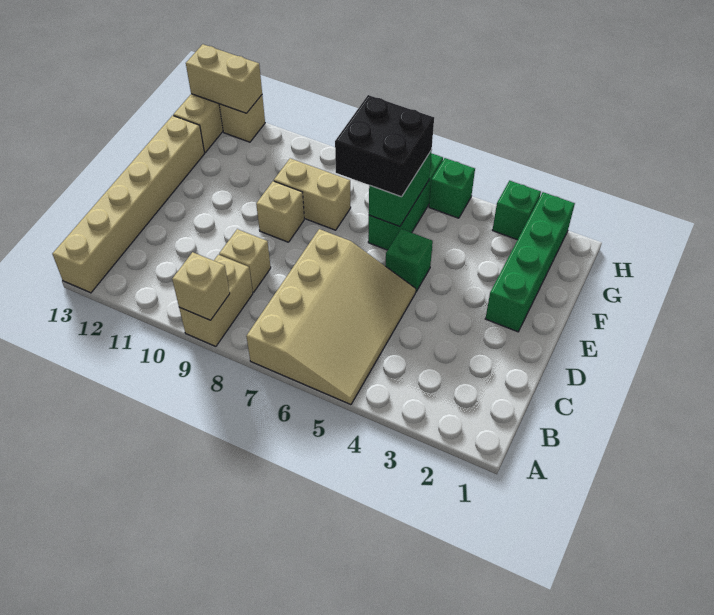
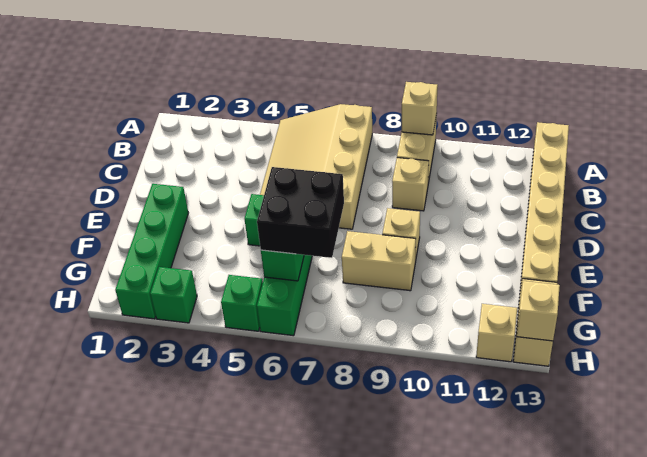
tan brick H12:H13 level 2 -> tan brick H13 level 2

